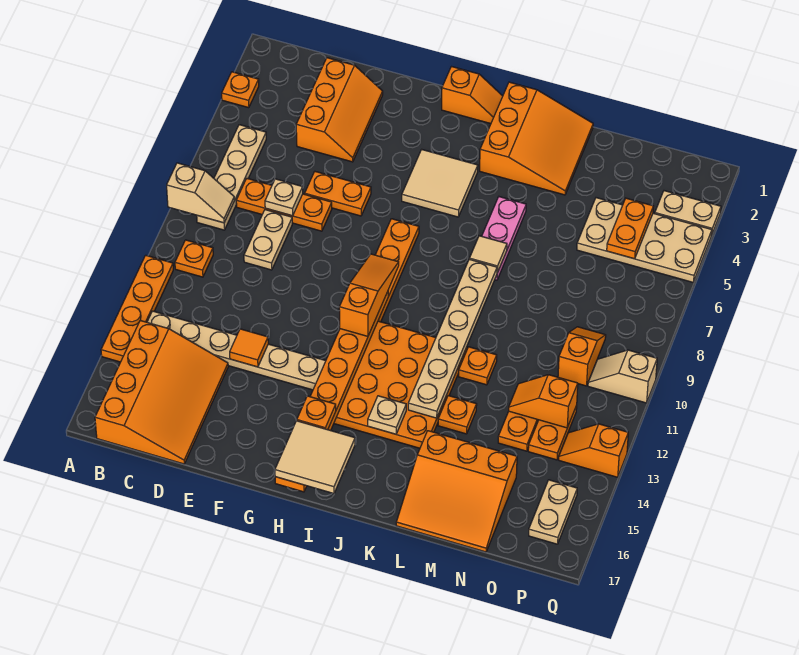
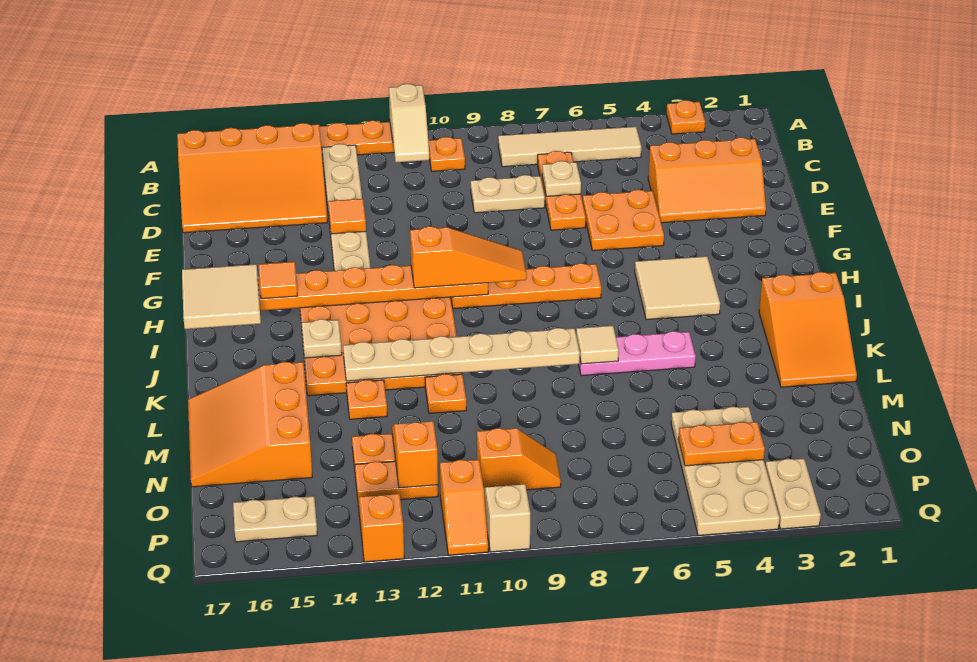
tan slope A8:B8 level 2 top A -> tan slope A11:B11 level 2 top A
tan plate B5:B8 level 1 -> tan tile B5:B8 level 1
orange plate E6:F6 level 1 -> orange plate E5:F6 level 1
orange slope H1:I1 level 1 top H -> orange slope P11:Q11 level 1 top P
orange plate H15 level 3 -> orange tile H15 level 3
orange slope J1:L3 level 1 top J -> orange slope J1:L2 level 1 top J

